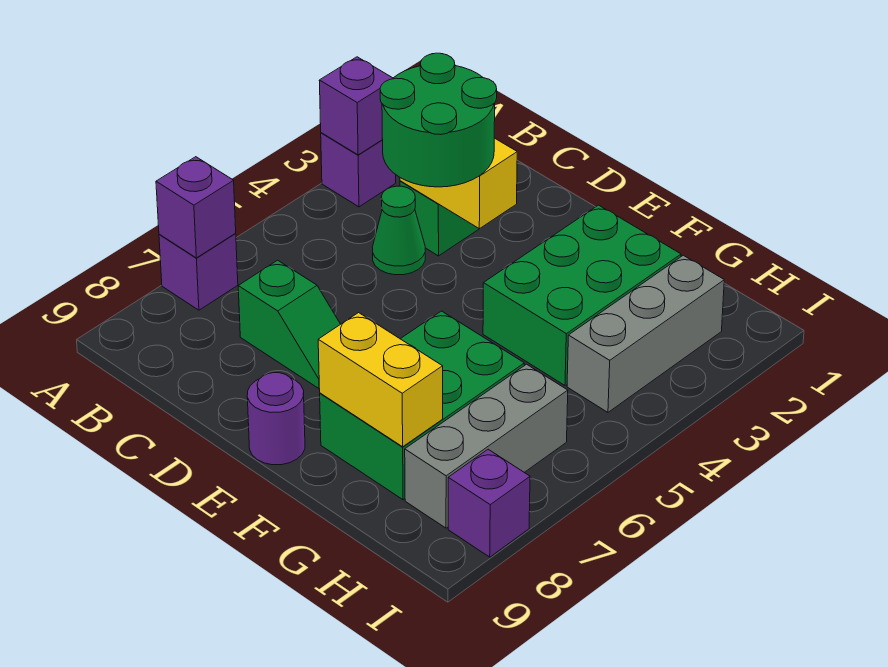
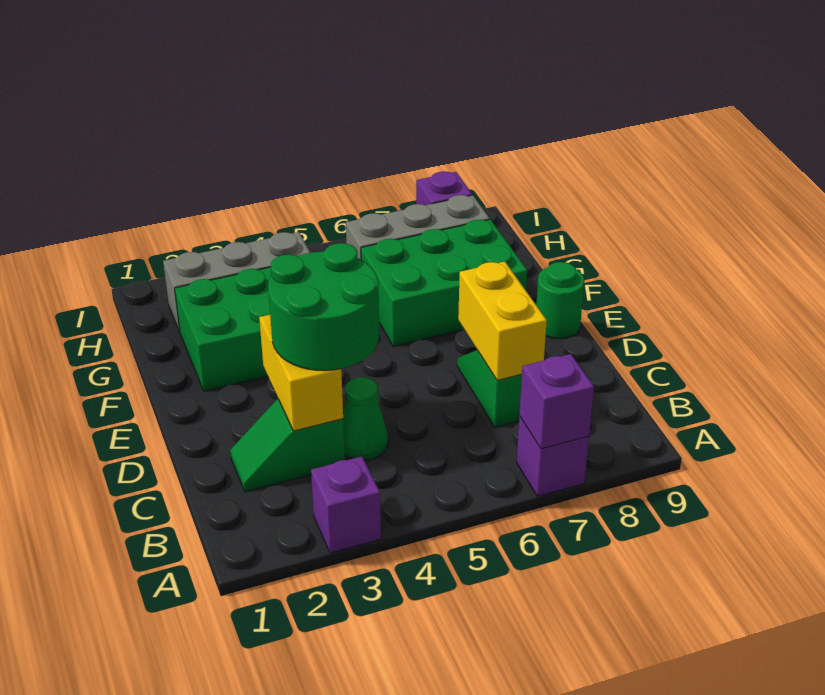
purple brick A3 level 2 -> none
purple round brick E9 level 1 -> green round brick E9 level 1
yellow brick F8:G8 level 2 -> yellow brick C7:D7 level 2

